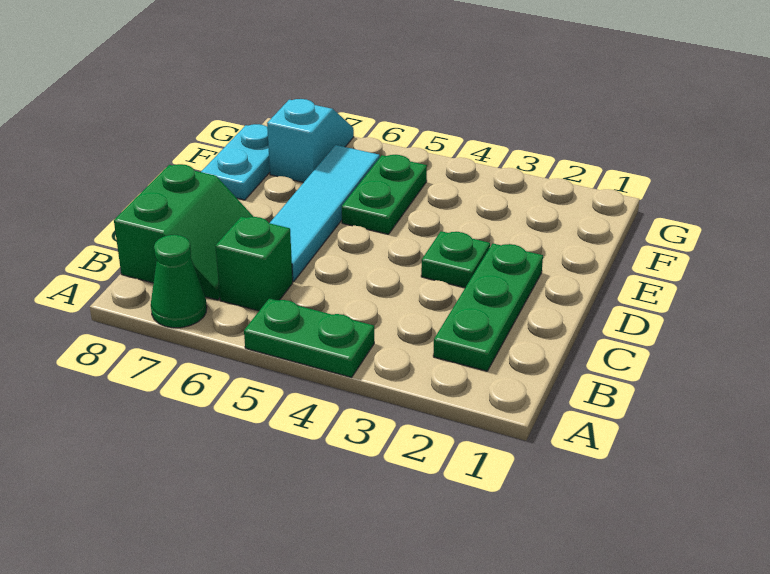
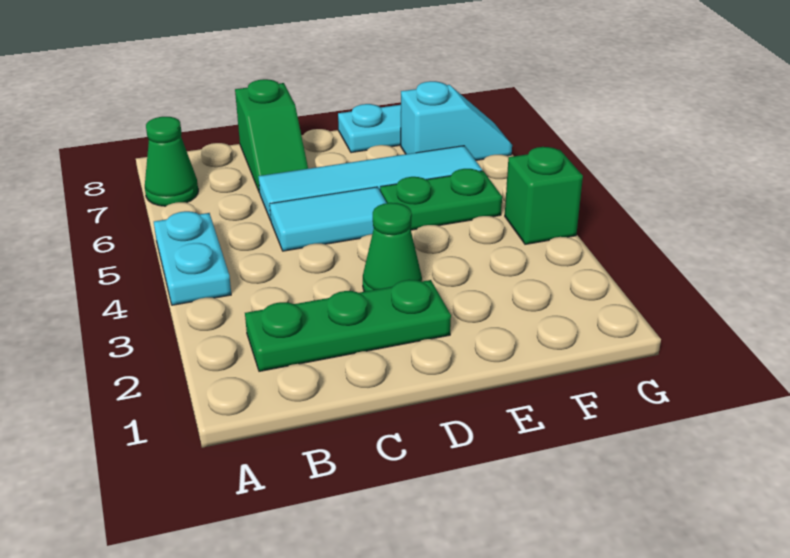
green plate A4:A5 level 1 -> cyan plate A4:A5 level 1
green brick B6 level 1 -> green brick G4 level 1
green slope B7:C8 level 1 top 8 -> green slope C7:C8 level 1 top 8
none -> cyan tile C5:D5 level 1
green plate D3 level 1 -> green cone D3 level 1

